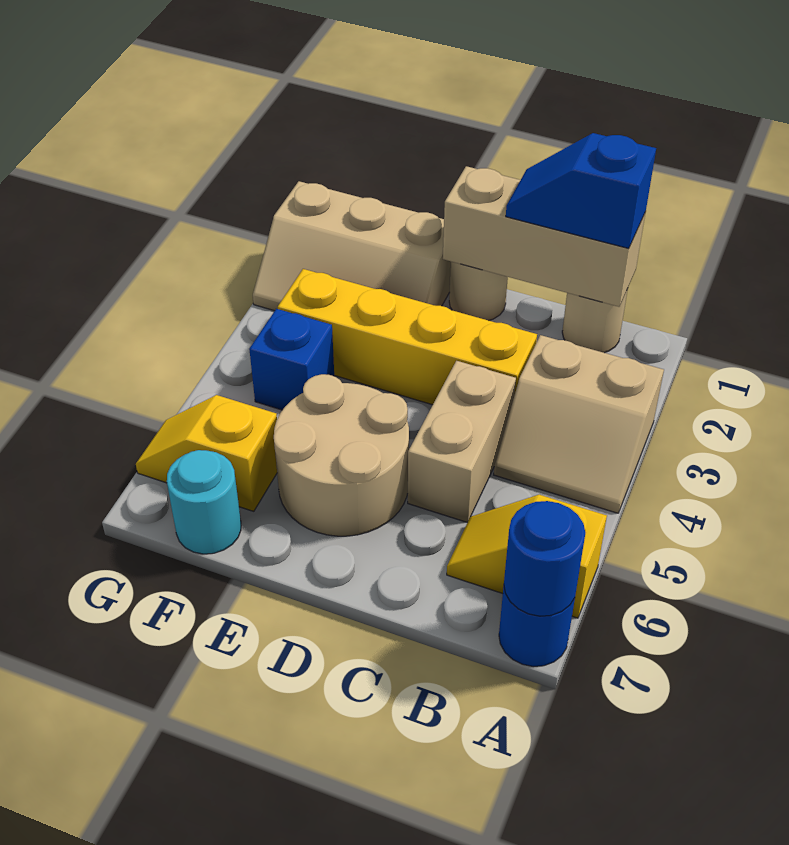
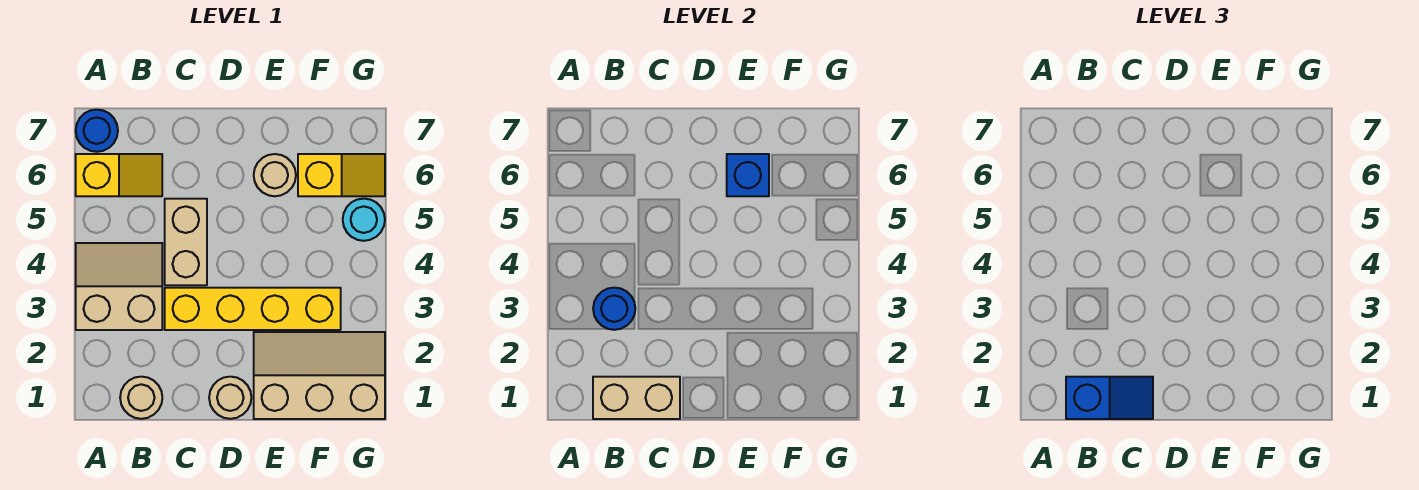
blue round brick A7 level 2 -> blue round brick B3 level 2
tan brick B1:D1 level 2 -> tan brick B1:C1 level 2
tan round brick D5:E6 level 1 -> tan round brick E6 level 1
blue brick F4 level 1 -> blue brick E6 level 2
cyan round brick F7 level 1 -> cyan round brick G5 level 1

